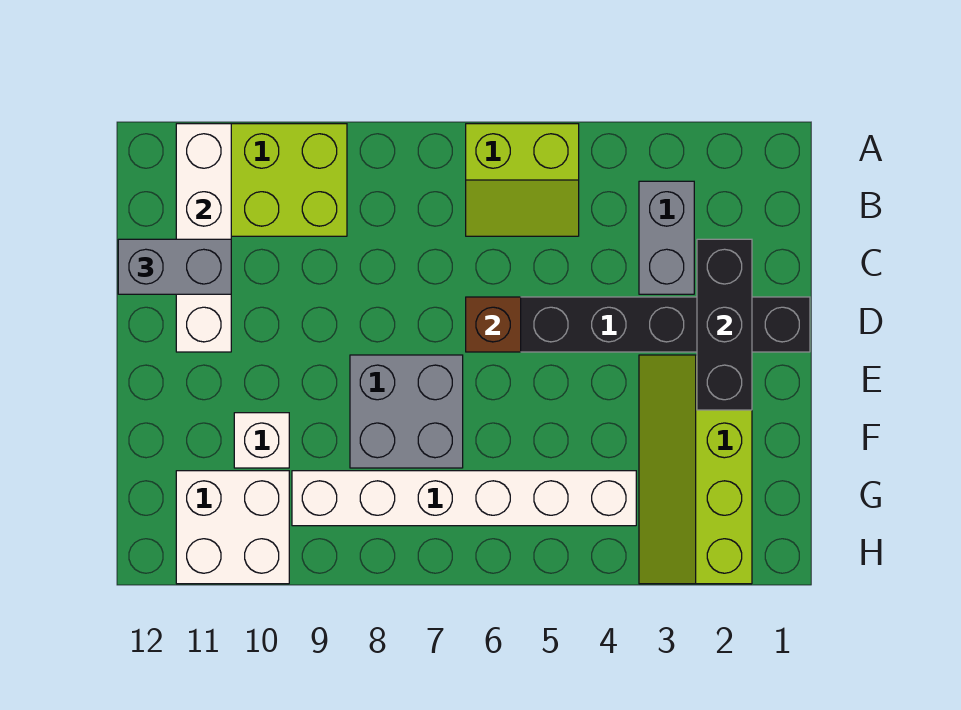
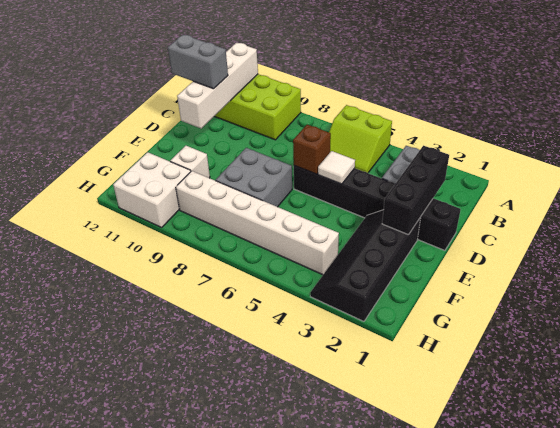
none -> white tile D5 level 2
lime slope E2:H3 level 1 top 2 -> black slope E2:H3 level 1 top 2

